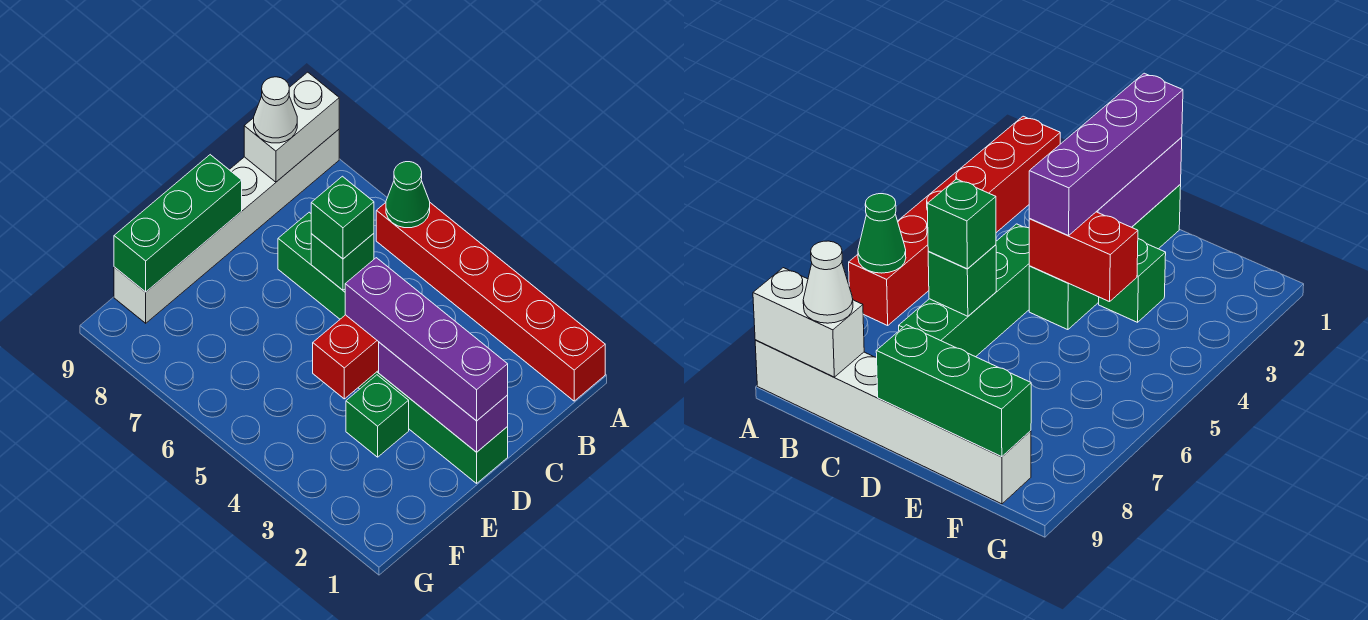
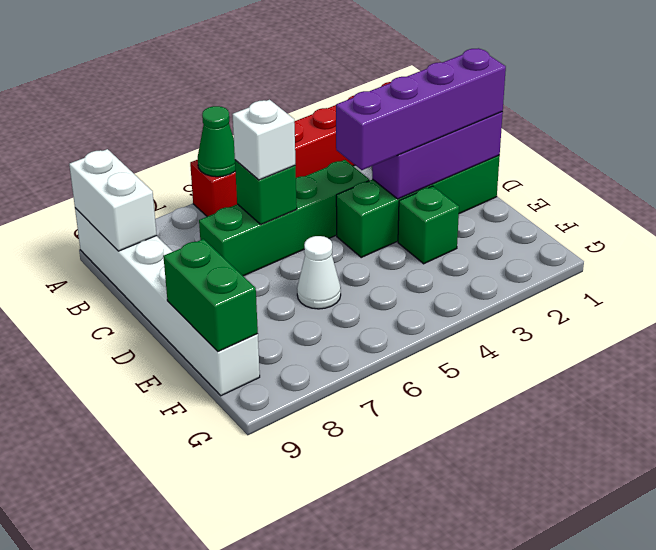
white cone B9 level 3 -> white cone E6 level 1
green brick C6 level 3 -> white brick C6 level 3
red brick D4:E4 level 2 -> none
green brick D9:F9 level 2 -> green brick E9:F9 level 2

